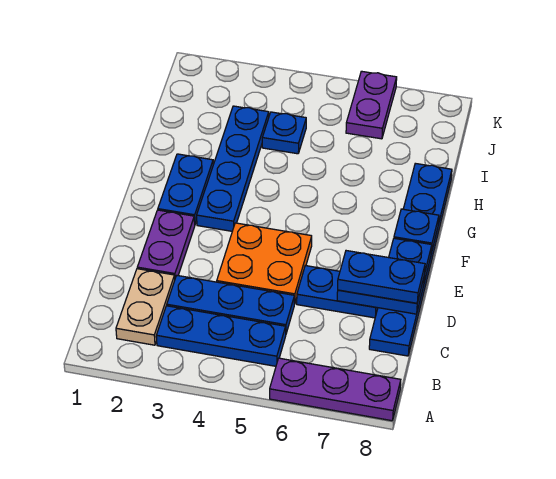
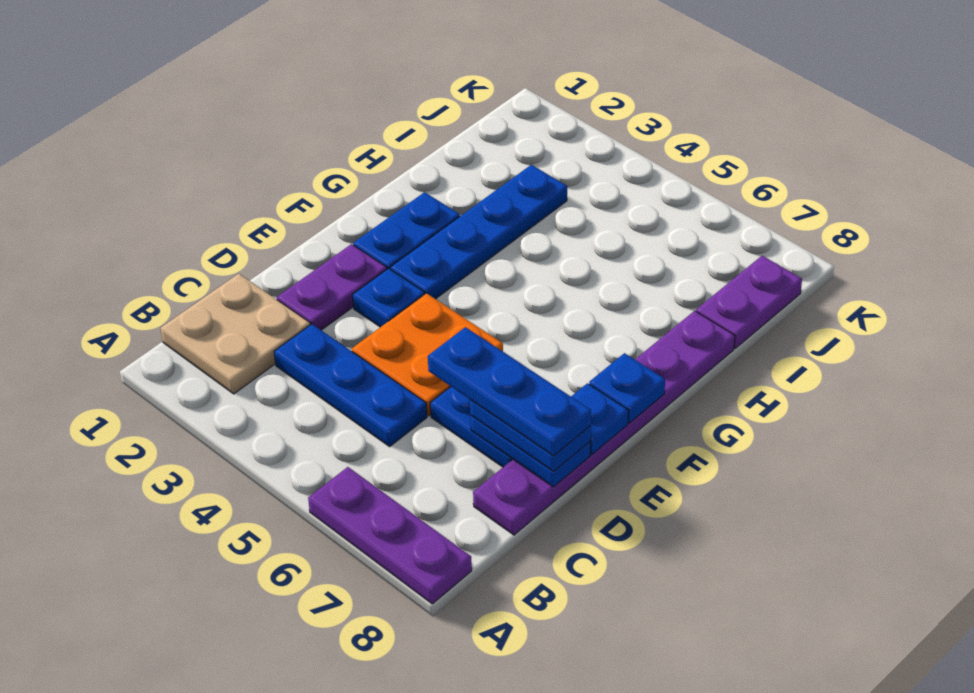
tan plate B2:C2 level 1 -> tan plate B1:C2 level 1
blue plate B3:B5 level 1 -> blue plate D6:D8 level 4
blue plate C8:H8 level 1 -> purple plate C8:H8 level 1
blue plate I4 level 1 -> blue plate E3 level 1
purple plate J6:K6 level 1 -> purple plate I8:J8 level 1

